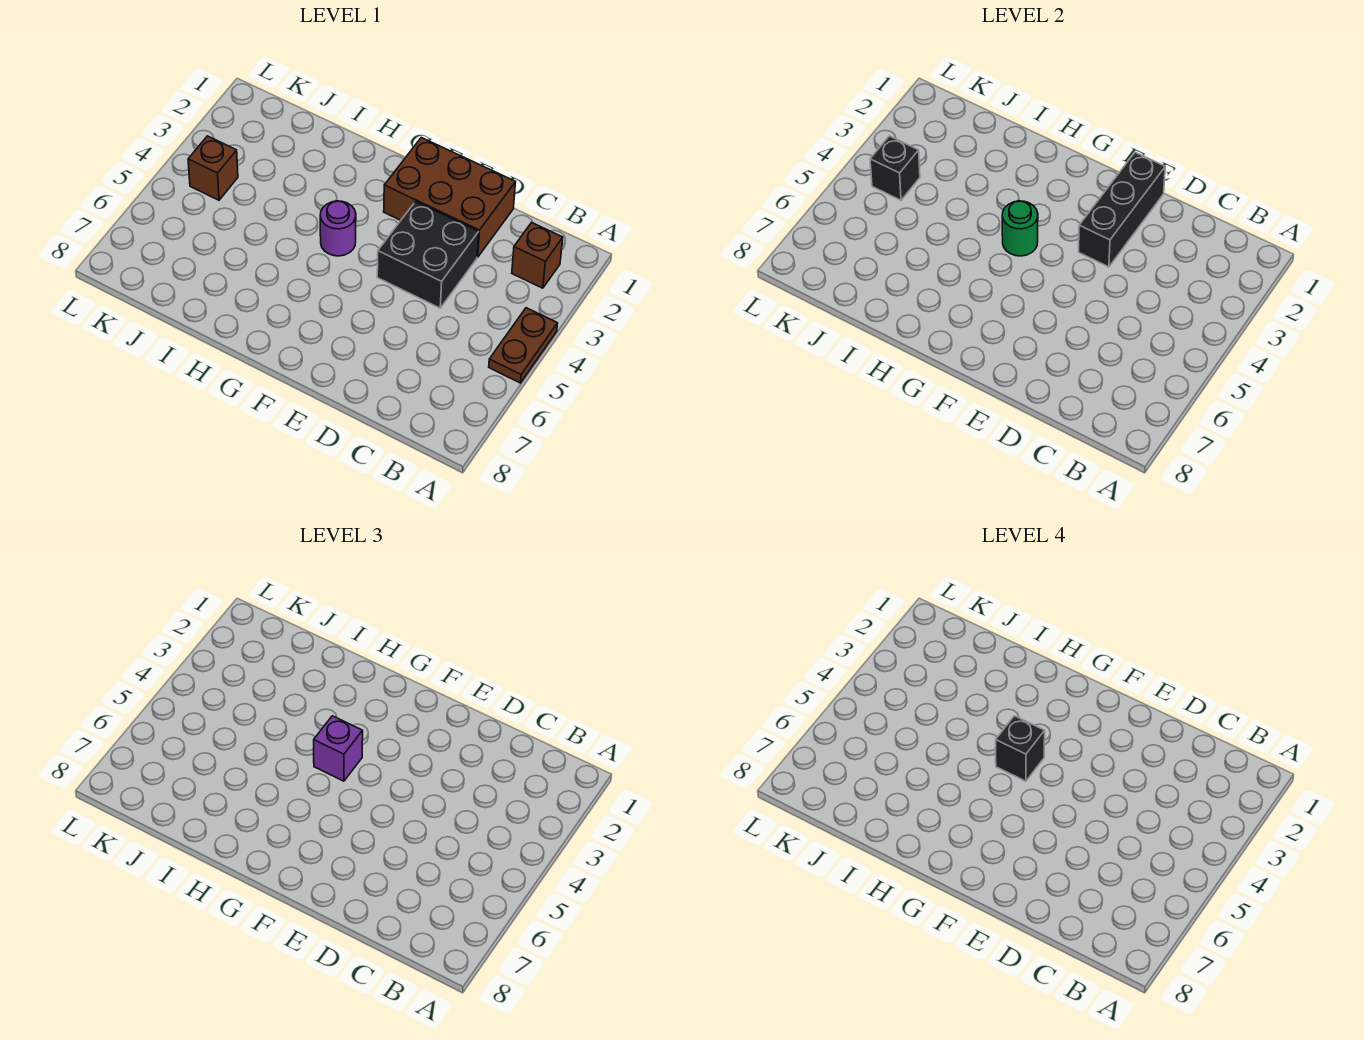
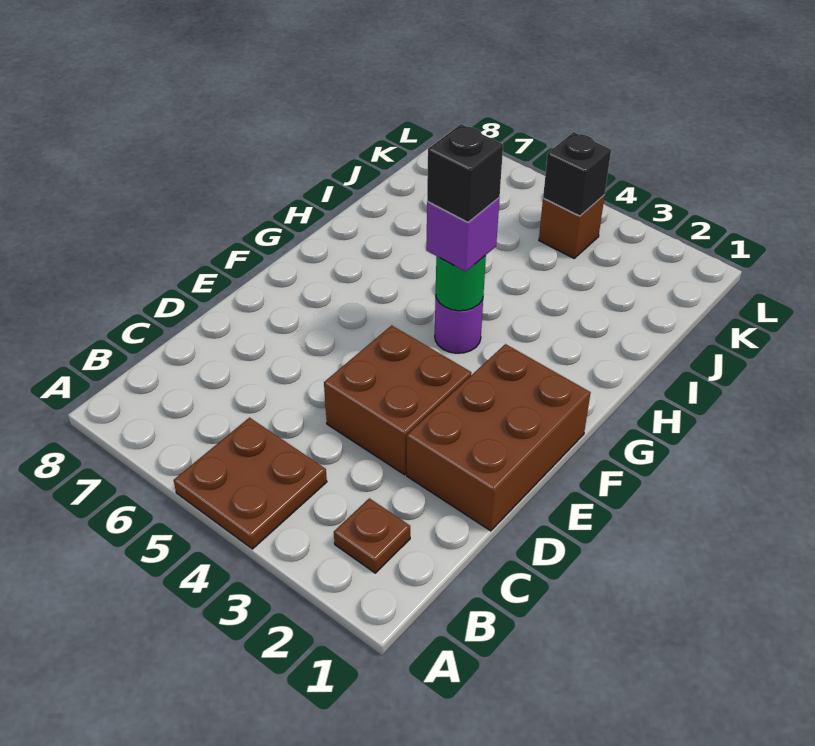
brown plate A4:A5 level 1 -> brown plate A4:B5 level 1
brown brick B2 level 1 -> brown plate B2 level 1
black brick D3:E4 level 1 -> brown brick D3:E4 level 1
black brick E1:E3 level 2 -> none

